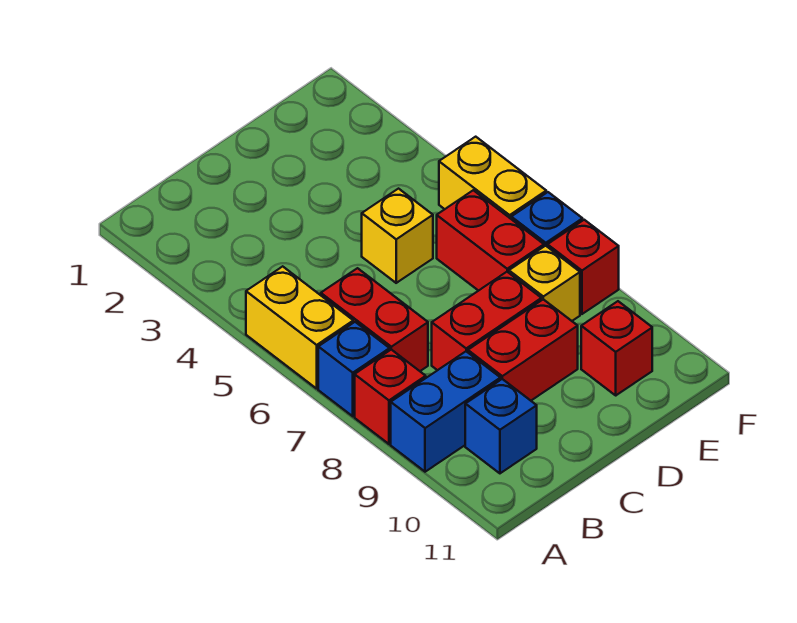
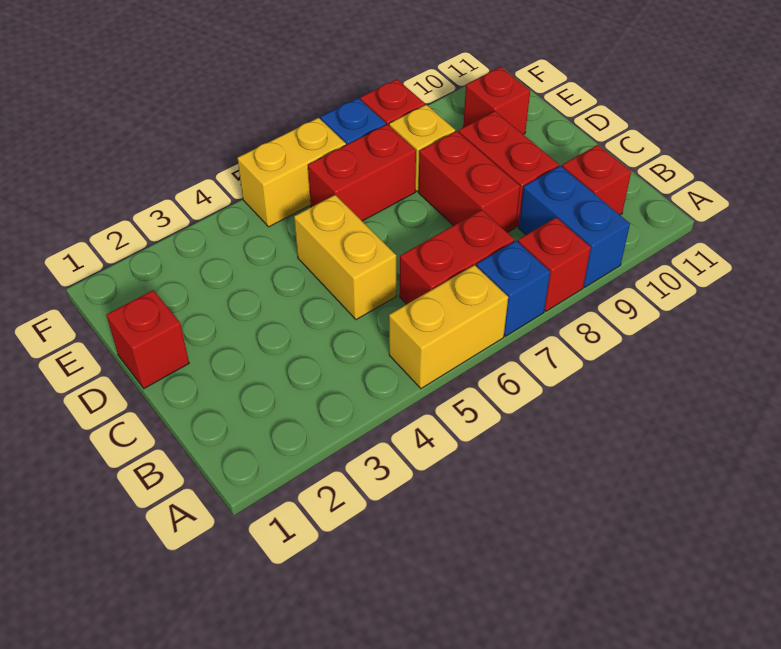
blue brick B10 level 1 -> red brick B10 level 1
none -> red brick D1 level 1
yellow brick D5 level 1 -> yellow brick C5:D5 level 1

